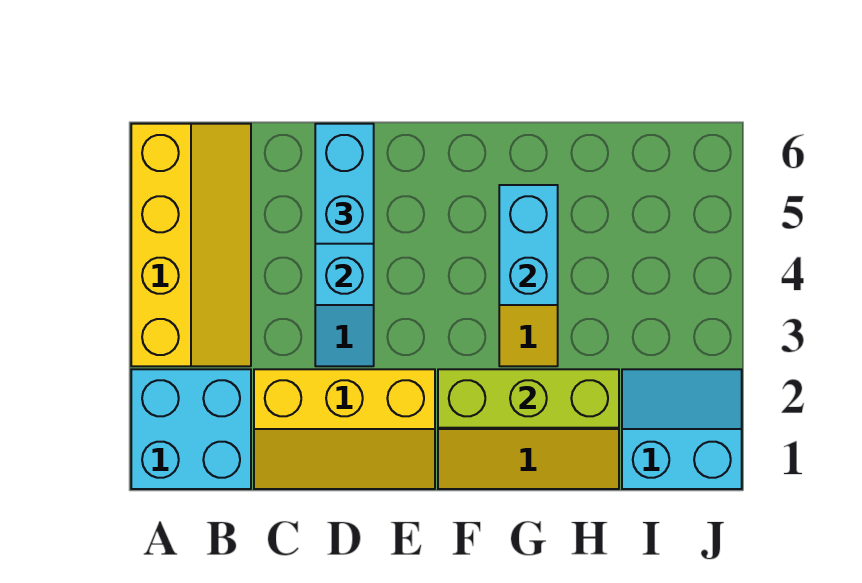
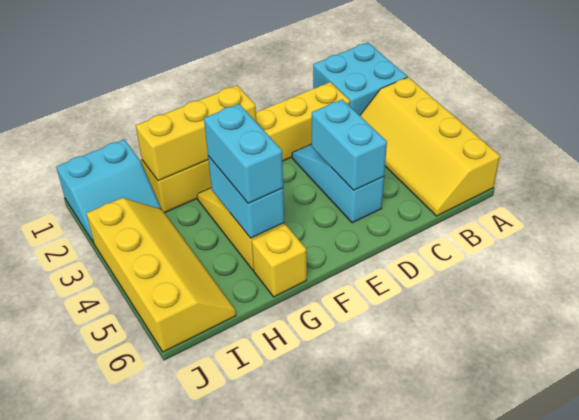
cyan brick D5:D6 level 3 -> cyan brick G4:G5 level 3
lime brick F2:H2 level 2 -> yellow brick F2:H2 level 2
none -> yellow brick G6 level 1
none -> yellow slope I3:J6 level 1 top J

